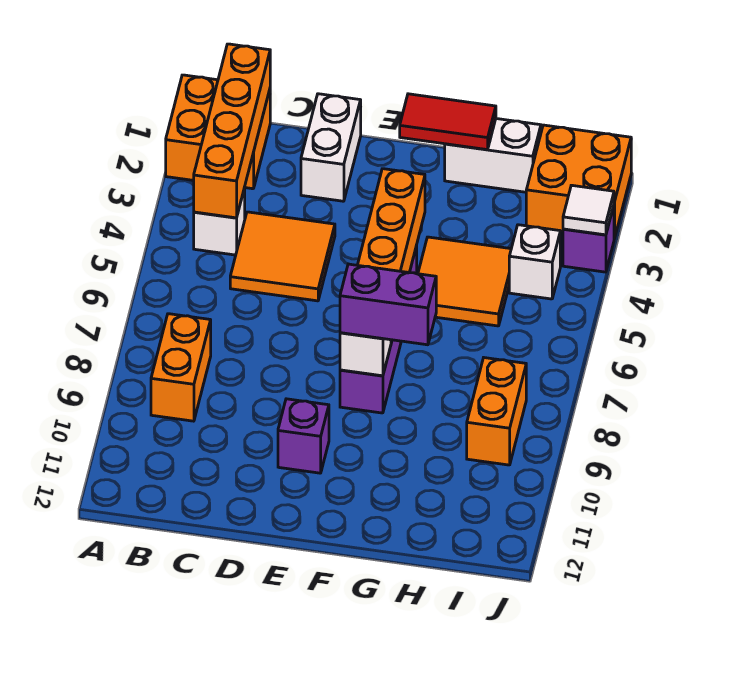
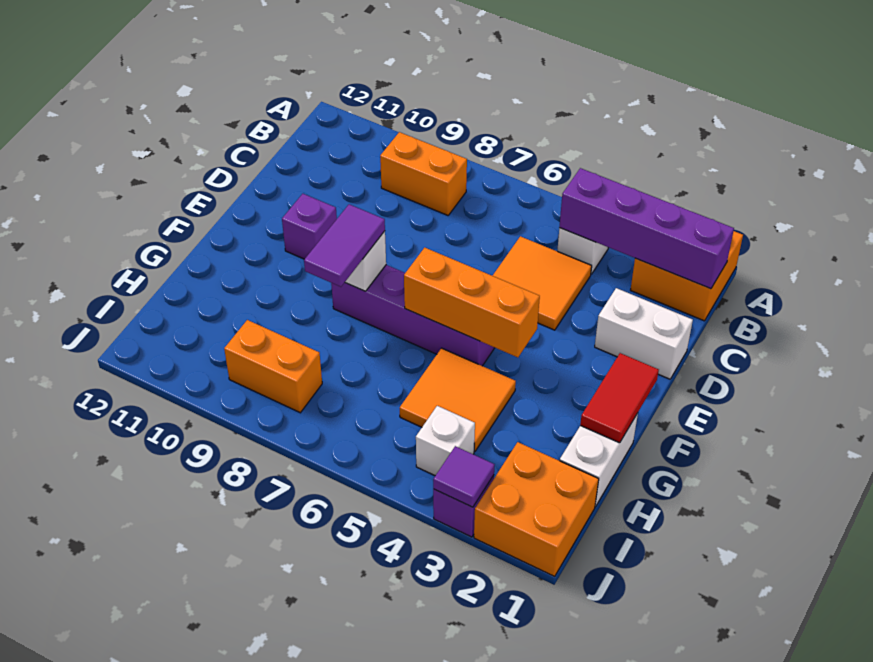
orange brick B1:B4 level 2 -> purple brick B1:B4 level 2
purple brick F8:G8 level 3 -> purple tile F8:G8 level 3
white tile J3 level 2 -> purple tile J3 level 2

